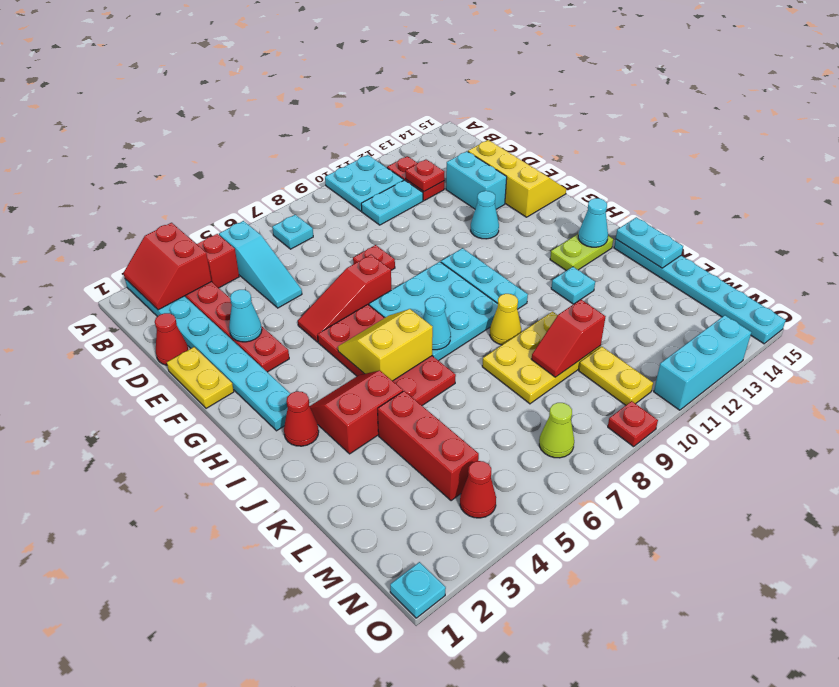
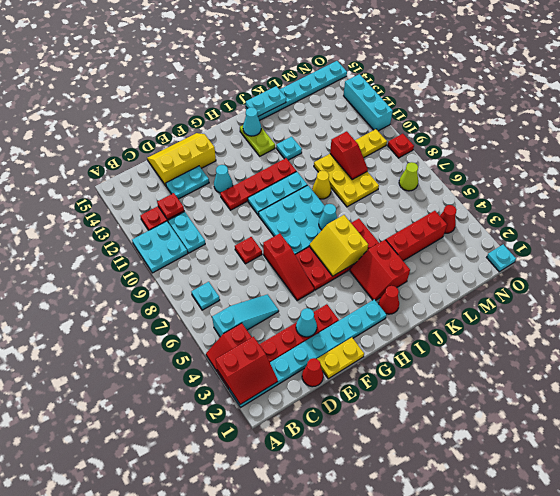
cyan brick D13:E13 level 1 -> cyan plate D13:E13 level 1
none -> red plate F11:I11 level 1

